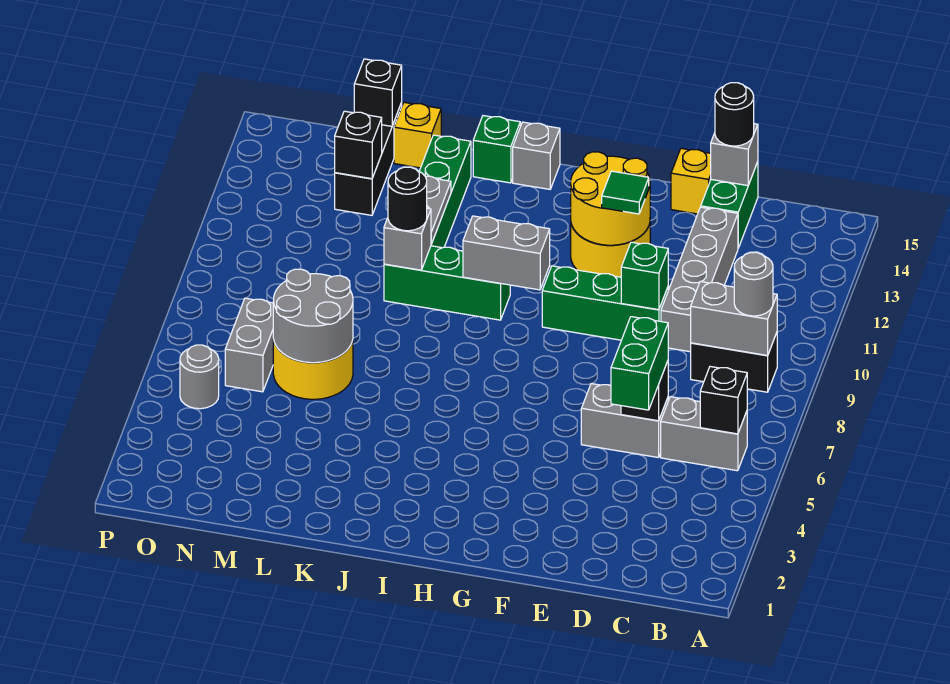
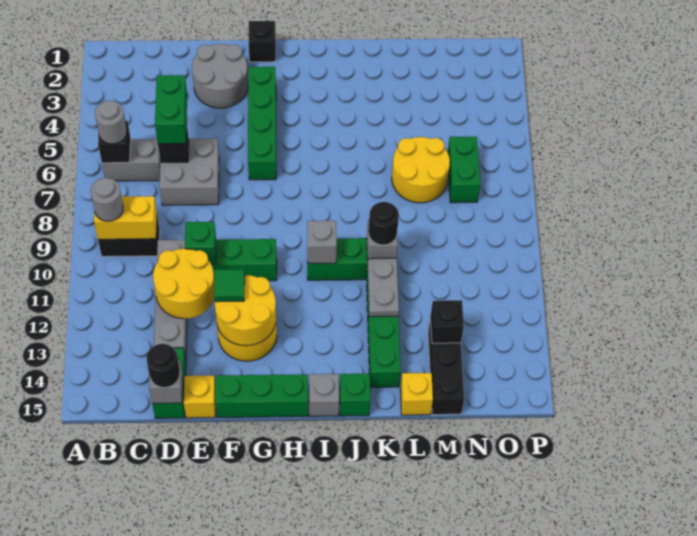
grey brick B9:C9 level 2 -> yellow brick B9:C9 level 2
grey brick D6:E6 level 1 -> grey brick D6:E7 level 1
none -> yellow round brick D11:E12 level 2
none -> green brick F15:H15 level 1
none -> green brick G3:G6 level 1
grey brick H10:I10 level 2 -> grey brick I10 level 2
grey round brick L6:M7 level 2 -> grey round brick E2:F3 level 1
black brick M15 level 2 -> black brick G1 level 1
grey brick N6:N7 level 1 -> green brick N6:N7 level 1
grey round brick O5 level 1 -> grey round brick B6 level 3

